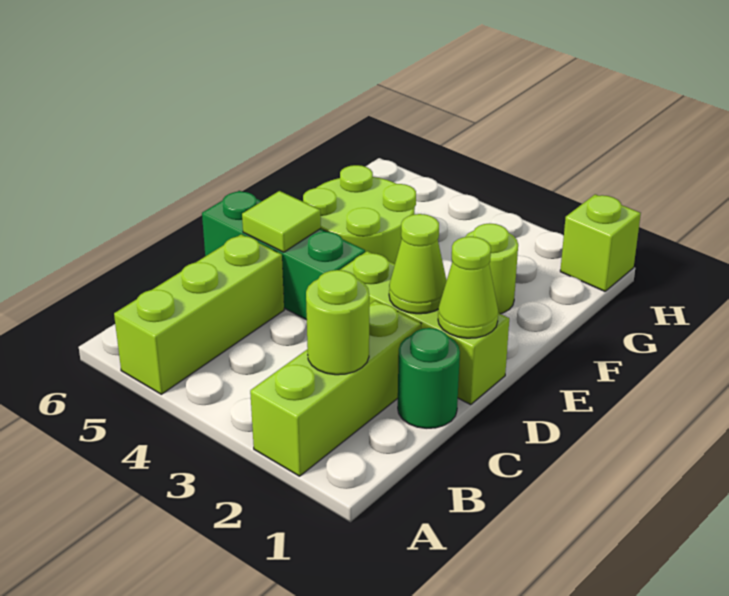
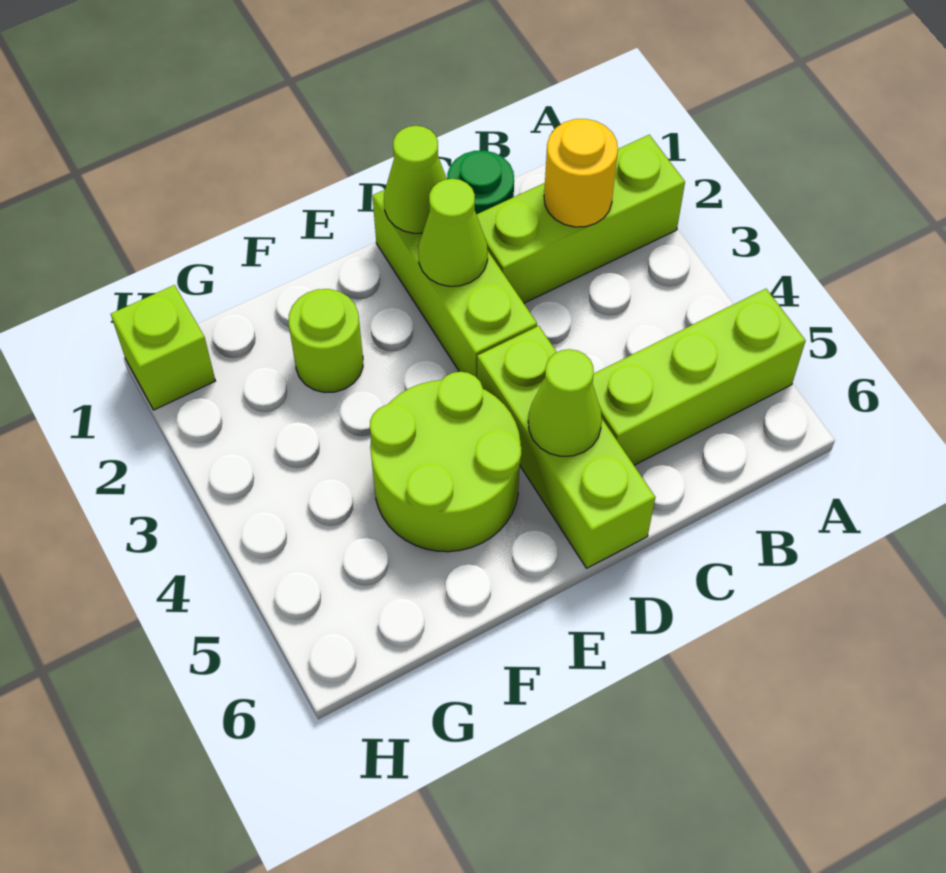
lime round brick B2 level 2 -> yellow round brick B2 level 2
green brick D4:D6 level 1 -> lime brick D4:D6 level 1
lime tile D5 level 2 -> lime cone D5 level 2

